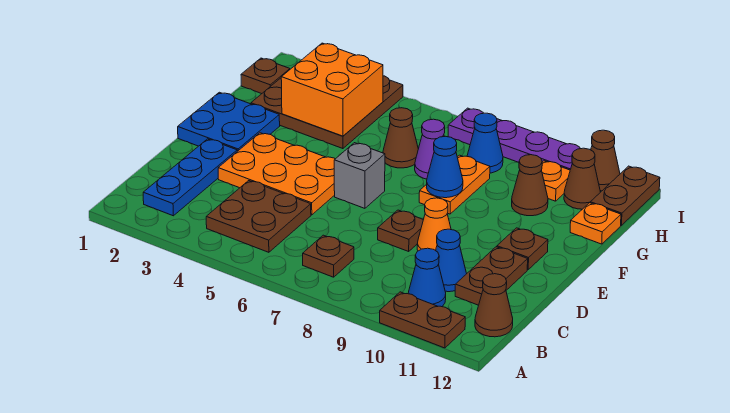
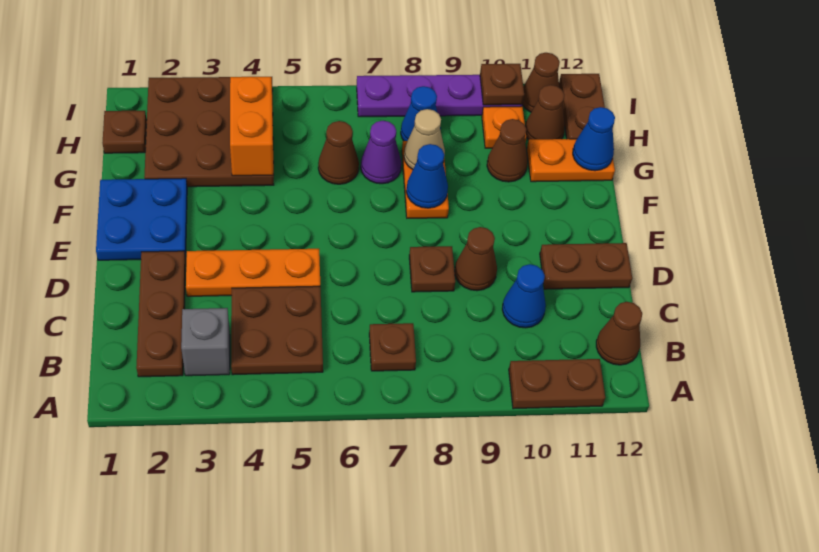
blue plate B2:D2 level 1 -> brown plate B2:D2 level 1
blue cone B10 level 1 -> blue cone G12 level 2
brown plate C11:D11 level 1 -> brown plate D11:D12 level 1
orange plate D3:E5 level 1 -> orange plate D3:D5 level 1
orange cone D9 level 1 -> brown cone D9 level 1
grey brick E6 level 1 -> grey brick B3 level 1
brown plate E11 level 1 -> brown plate I10 level 2
orange brick G3:H4 level 2 -> orange brick G4:H4 level 2
none -> tan cone G8 level 2
orange plate G12 level 1 -> orange plate G11:G12 level 1

